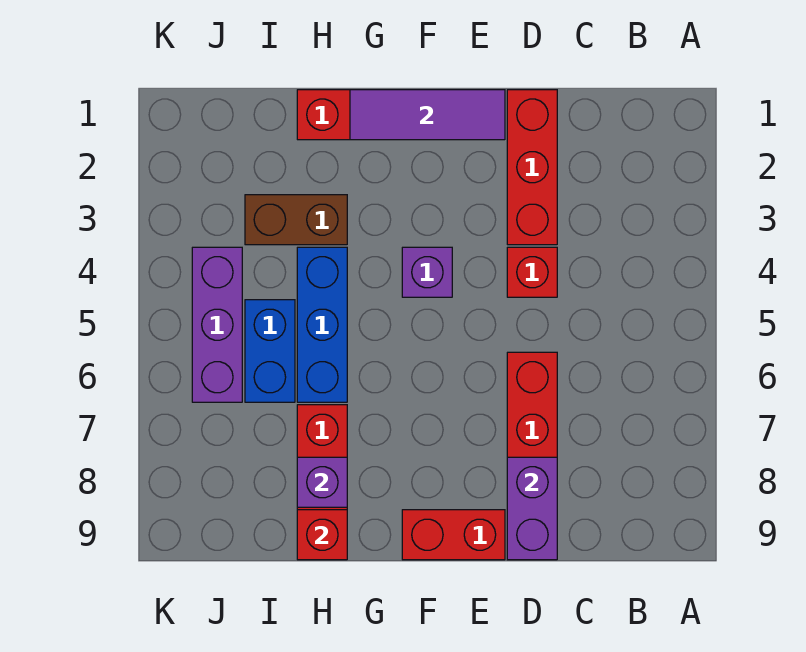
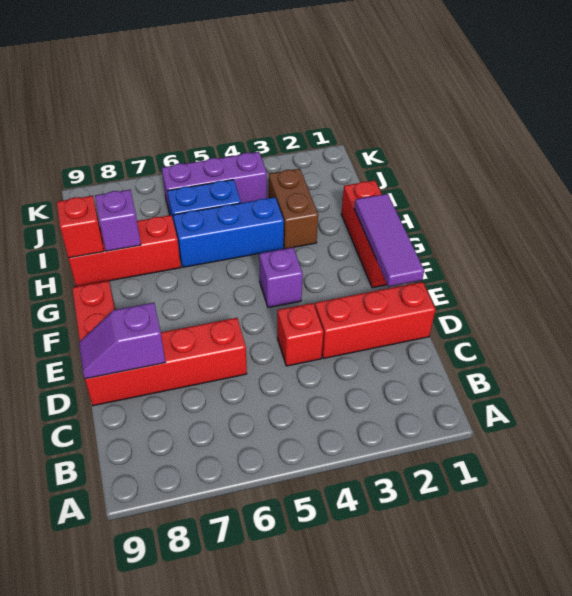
purple brick D8:D9 level 2 -> purple slope D8:D9 level 2 top 8

